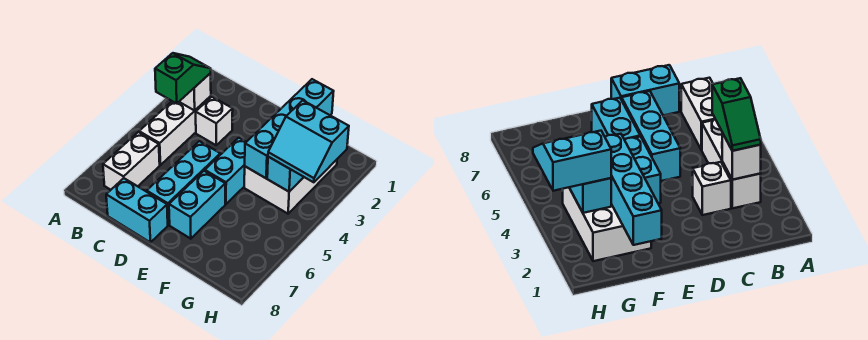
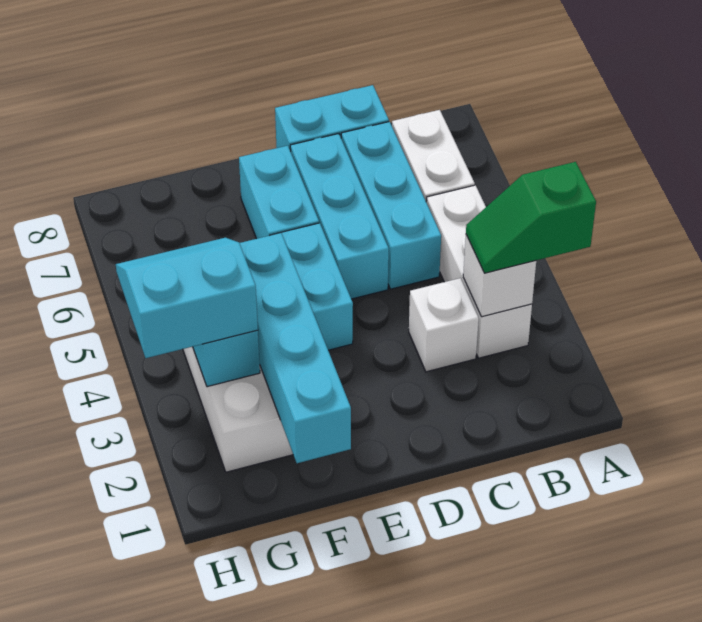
green slope B3:B4 level 3 top 4 -> green slope A3:B3 level 3 top A
none -> cyan brick C5:C7 level 1

